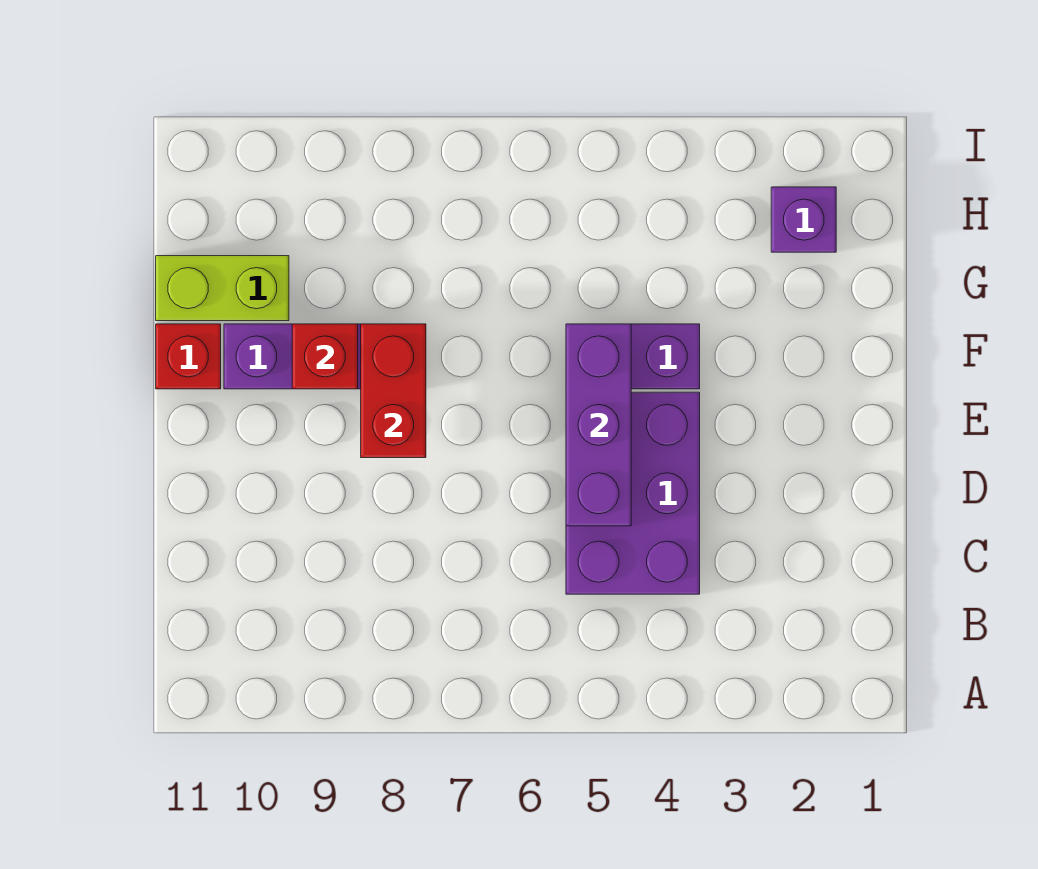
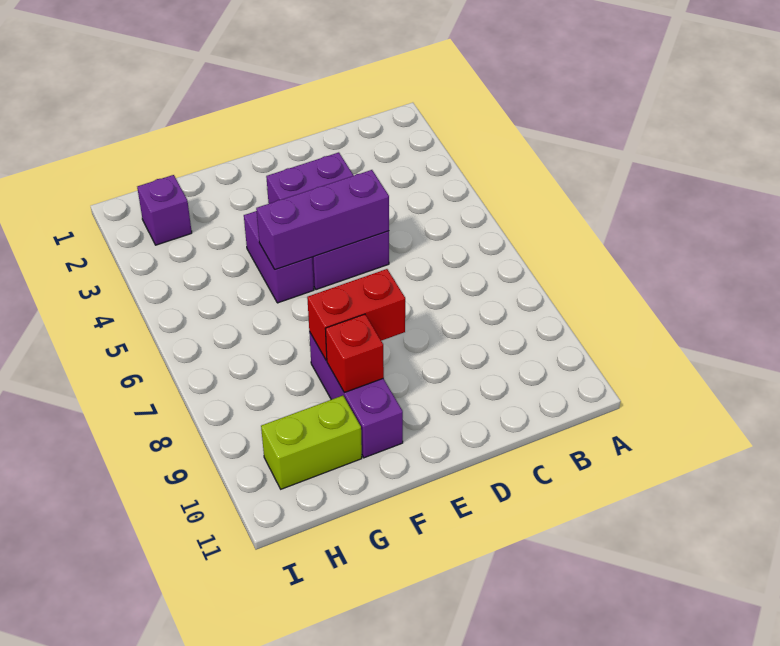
purple brick C4:E5 level 1 -> purple brick D3:E5 level 1
red brick F11 level 1 -> none
lime brick G10:G11 level 1 -> lime brick G10:H10 level 1

